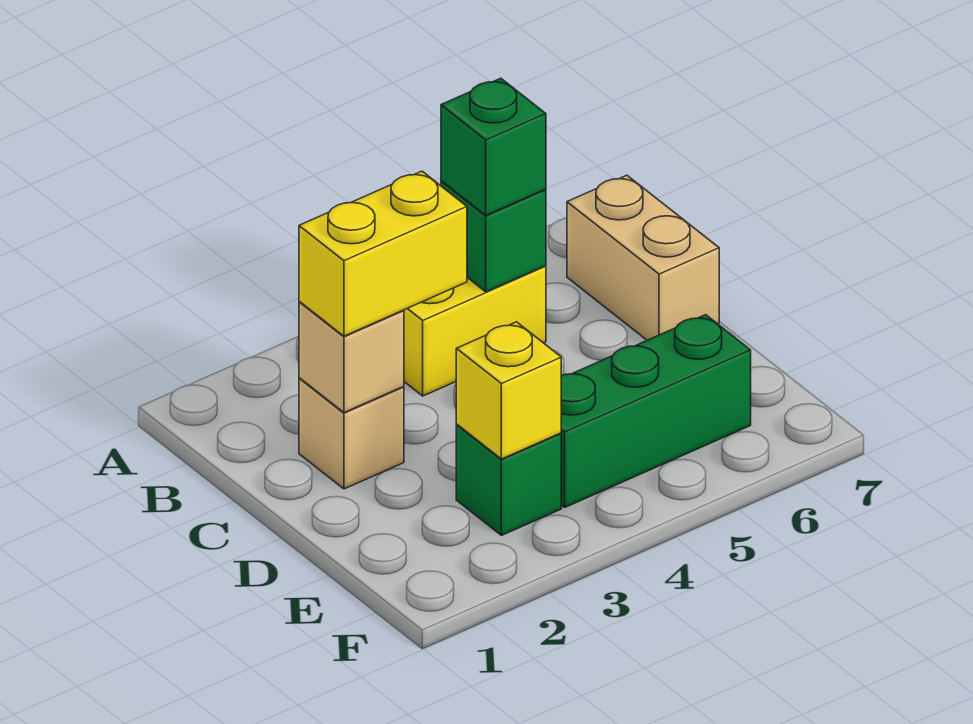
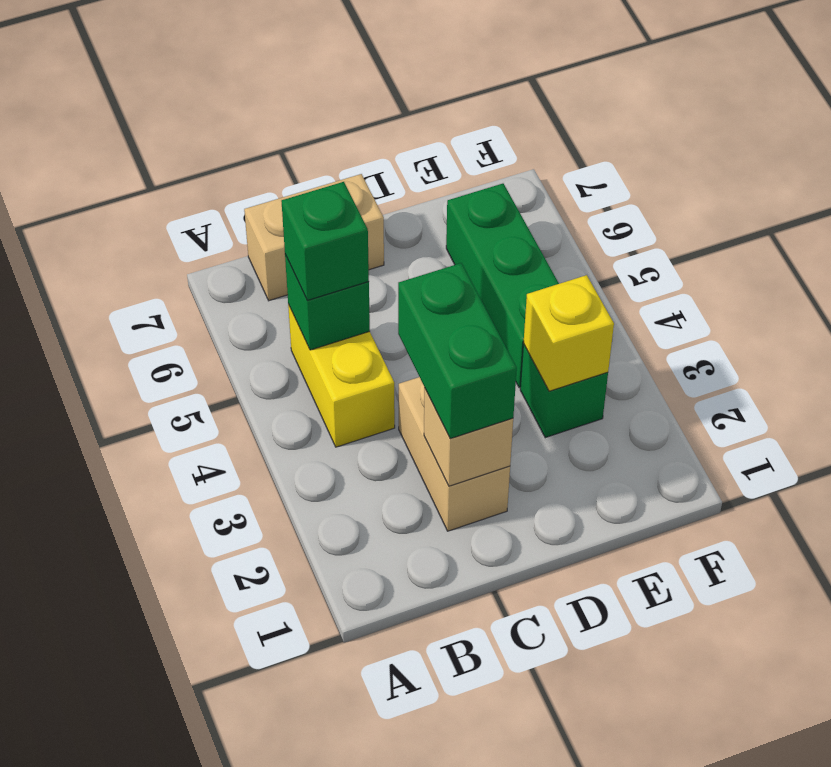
tan brick C2 level 1 -> tan brick C2:C3 level 1
yellow brick C2:C3 level 3 -> green brick C2:C3 level 3

